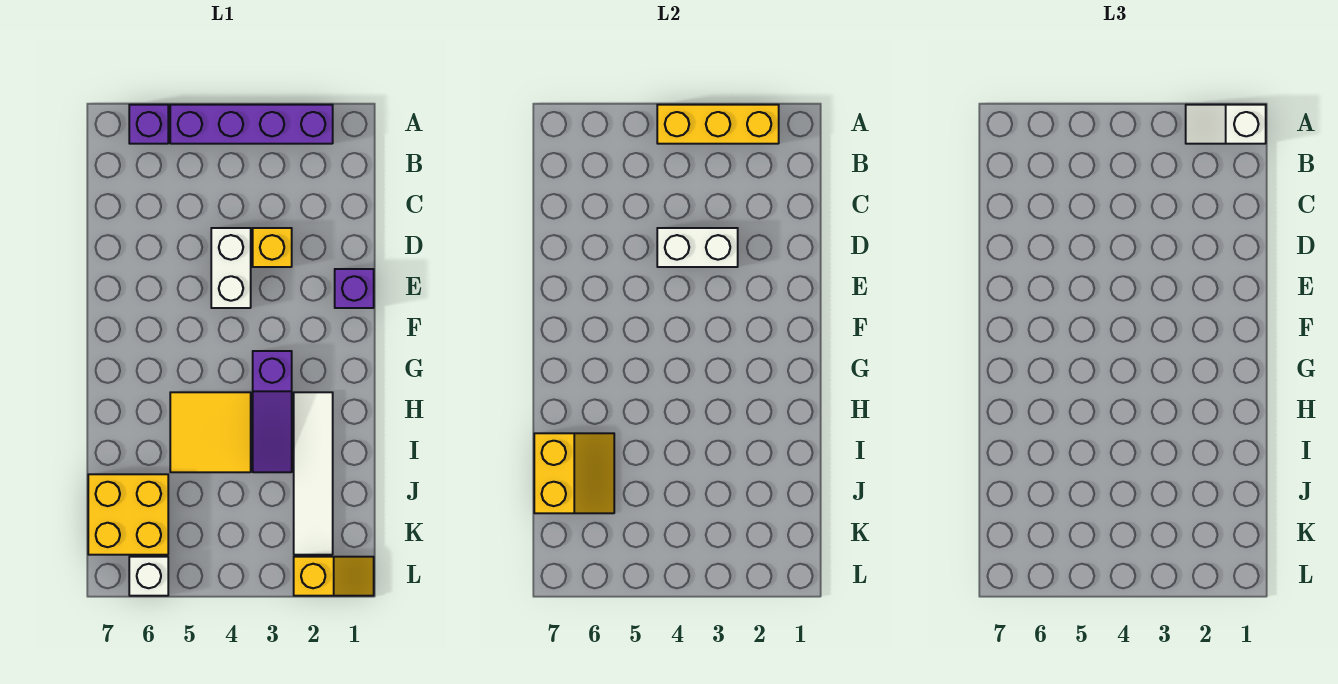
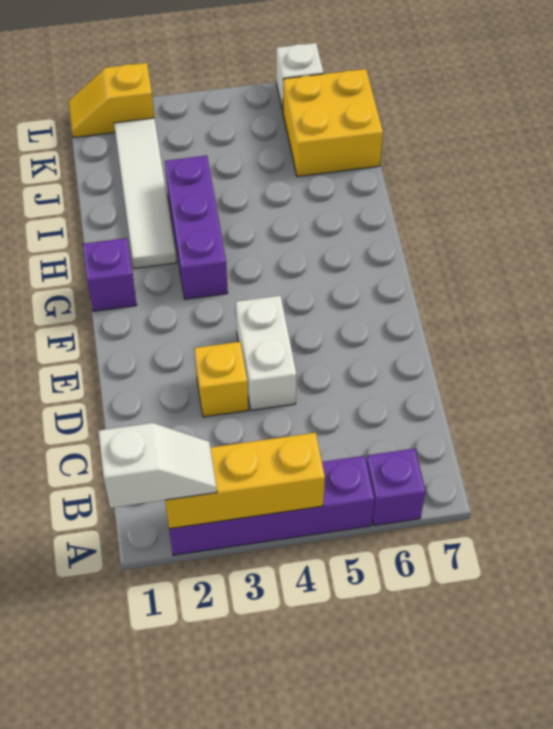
white brick D3:D4 level 2 -> none
purple brick E1 level 1 -> purple brick G1 level 1
purple slope G3:I3 level 1 top G -> purple brick G3:I3 level 1
yellow tile H4:I5 level 1 -> none
yellow slope I6:J7 level 2 top 7 -> none

